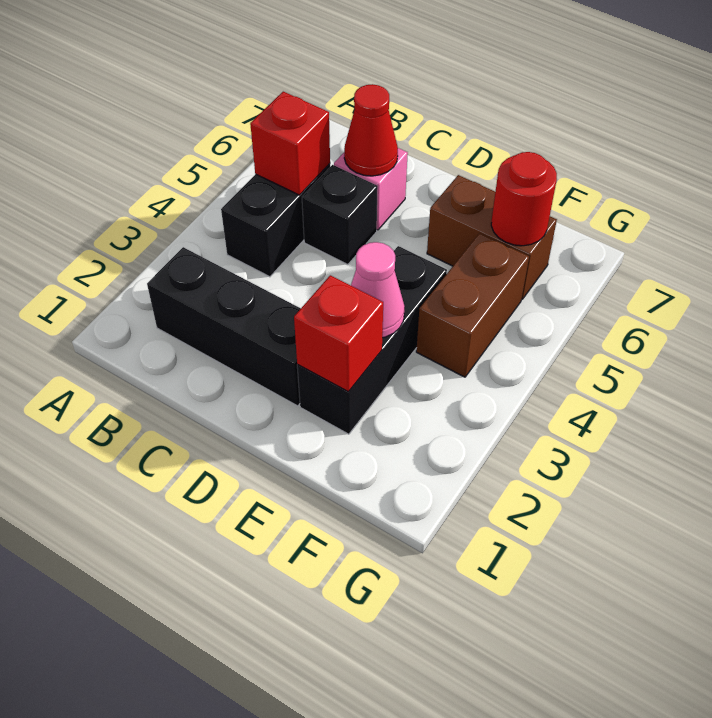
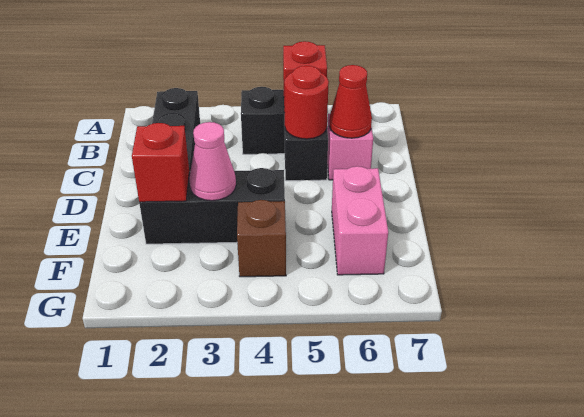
brown brick E6:F6 level 1 -> pink brick E6:F6 level 1
brown brick F4:F5 level 1 -> brown brick F4 level 1
red round brick F6 level 2 -> red round brick C5 level 2

